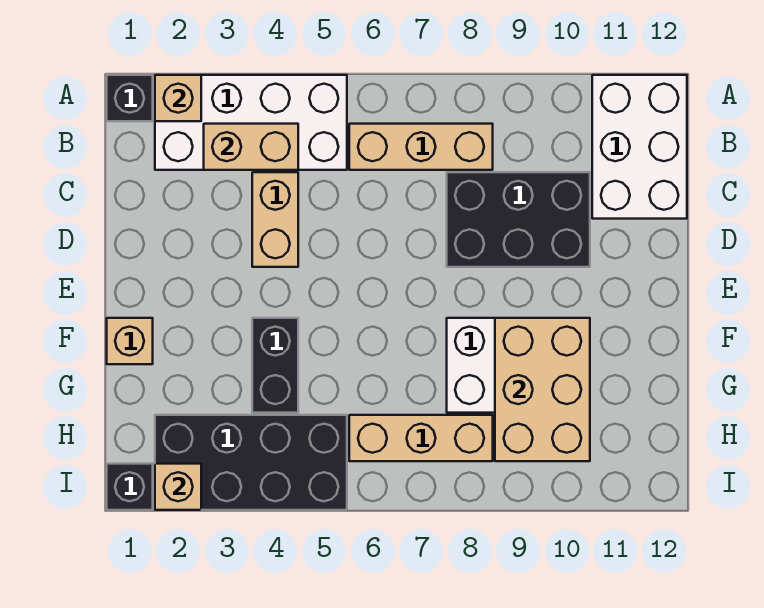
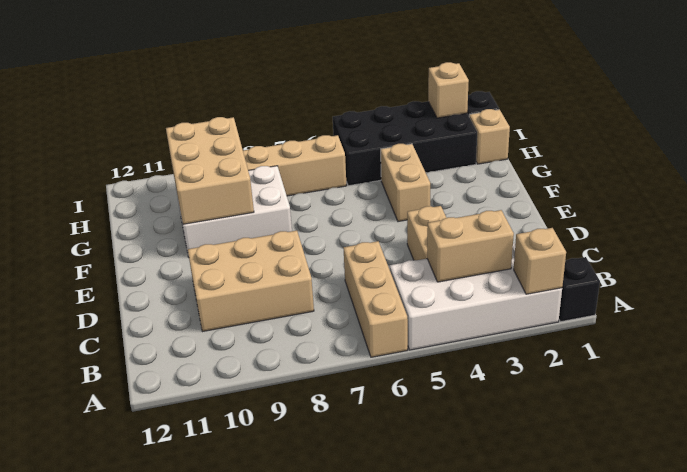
white brick A11:C12 level 1 -> none
tan brick B6:B8 level 1 -> tan brick A6:C6 level 1
black brick C8:D10 level 1 -> tan brick C8:D10 level 1
tan brick F1 level 1 -> tan brick H1 level 1
black brick F4:G4 level 1 -> tan brick F4:G4 level 1

